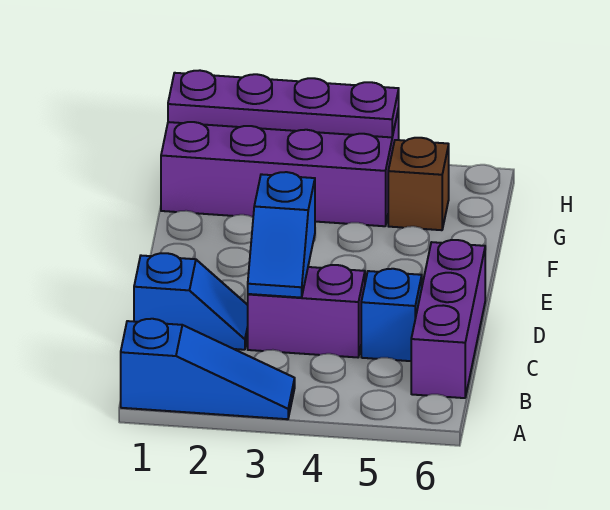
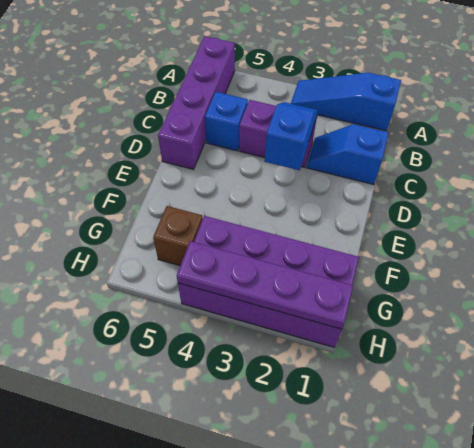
purple brick B6:D6 level 1 -> purple brick A6:D6 level 1

